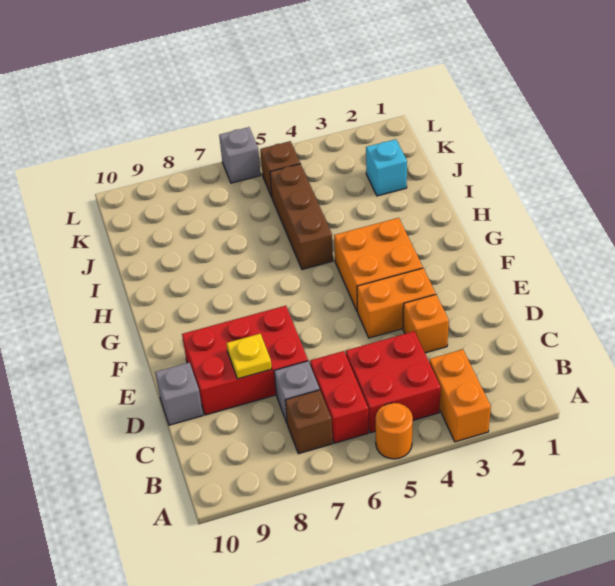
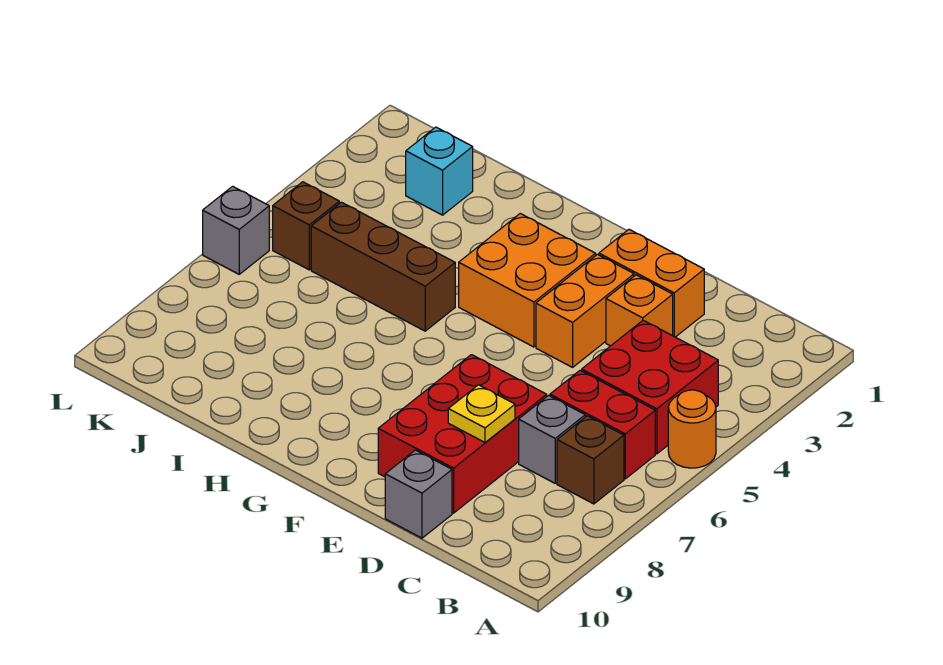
orange brick A3:B3 level 1 -> orange brick D2:E2 level 1

